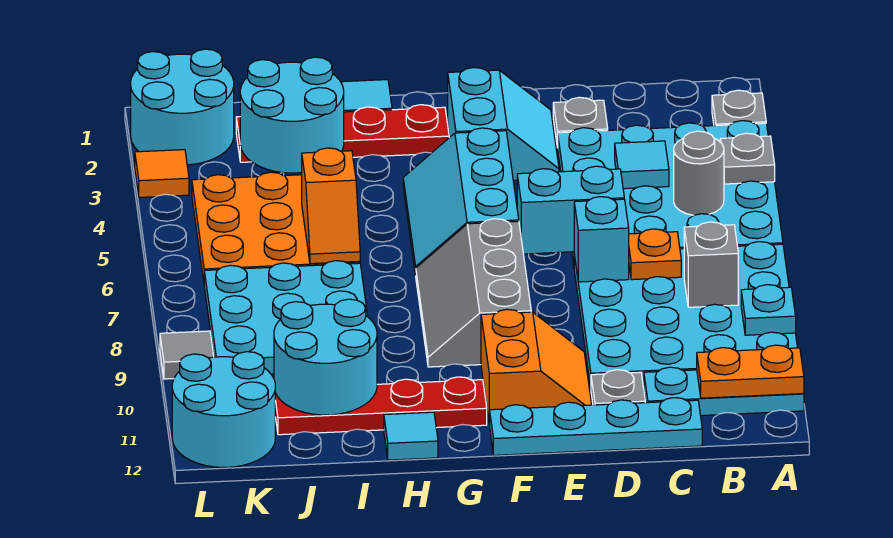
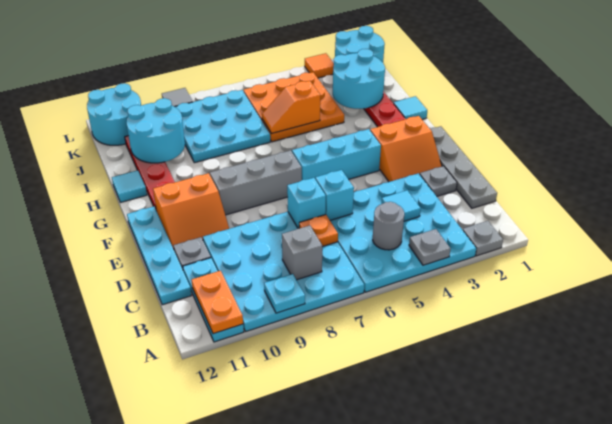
none -> grey plate C1:F1 level 1
cyan brick D6:E6 level 2 -> cyan brick D6 level 2
cyan slope E2:F3 level 1 top F -> orange slope E2:F3 level 1 top F

